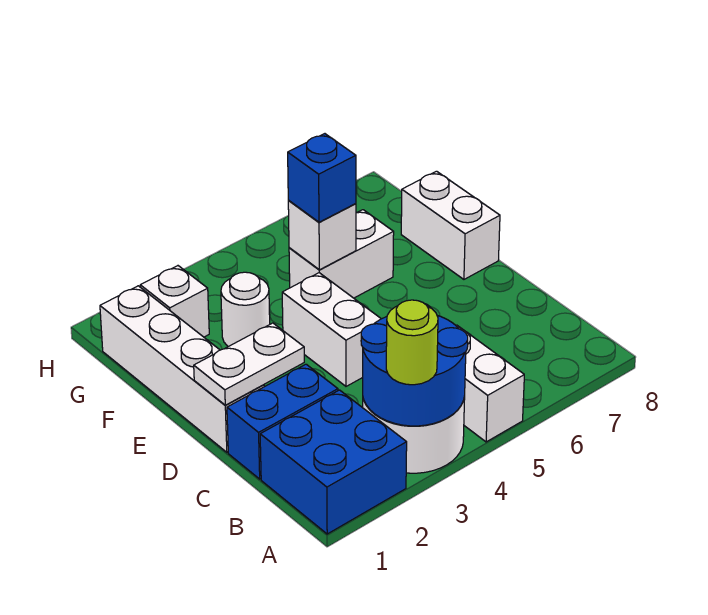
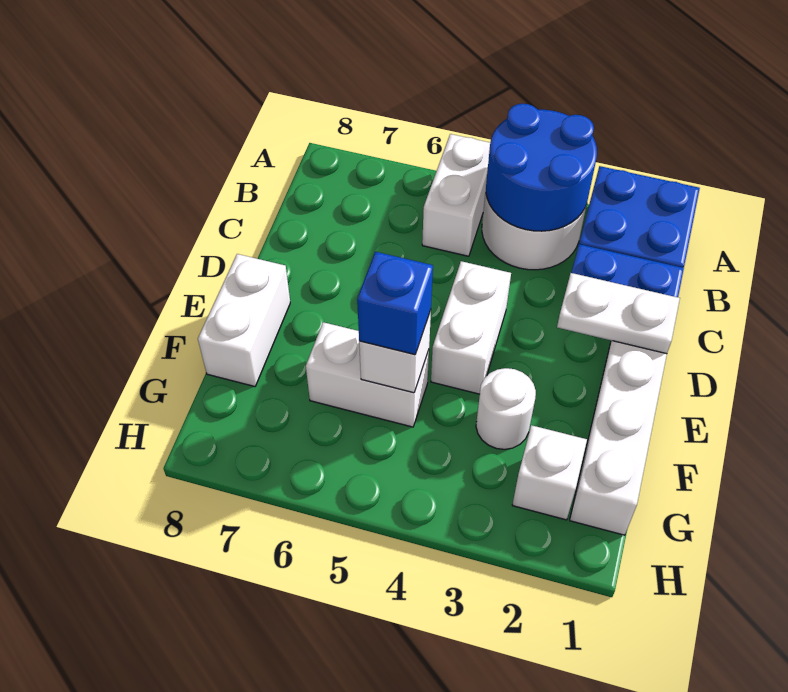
lime round brick A3 level 3 -> none

